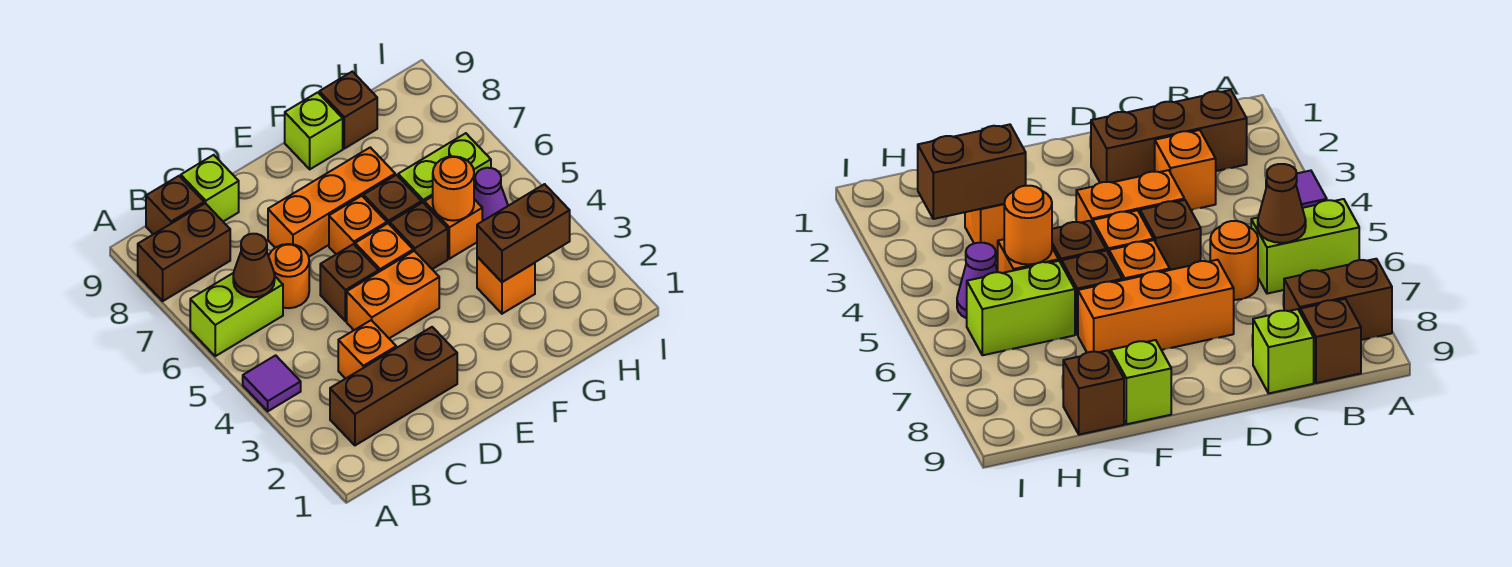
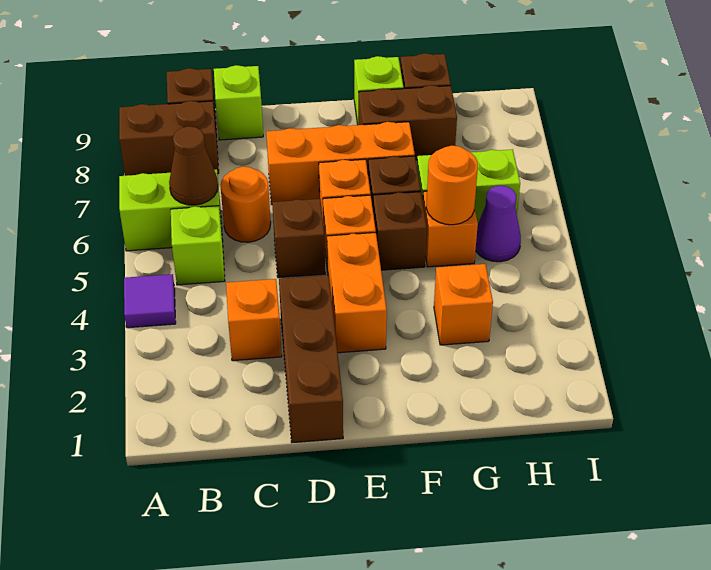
brown brick B2:D2 level 1 -> brown brick D1:D3 level 1
none -> lime brick B5 level 1
orange brick D4:E4 level 1 -> orange brick E3:E4 level 1
brown brick G3:H3 level 2 -> brown brick F8:G8 level 1

